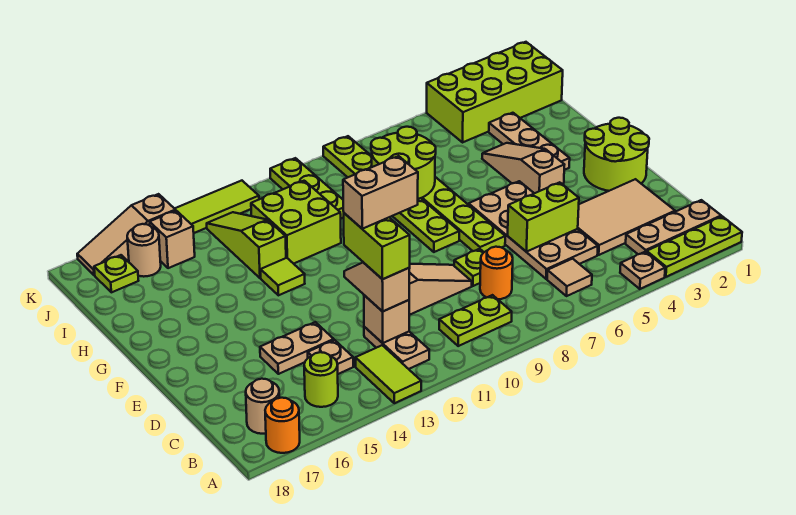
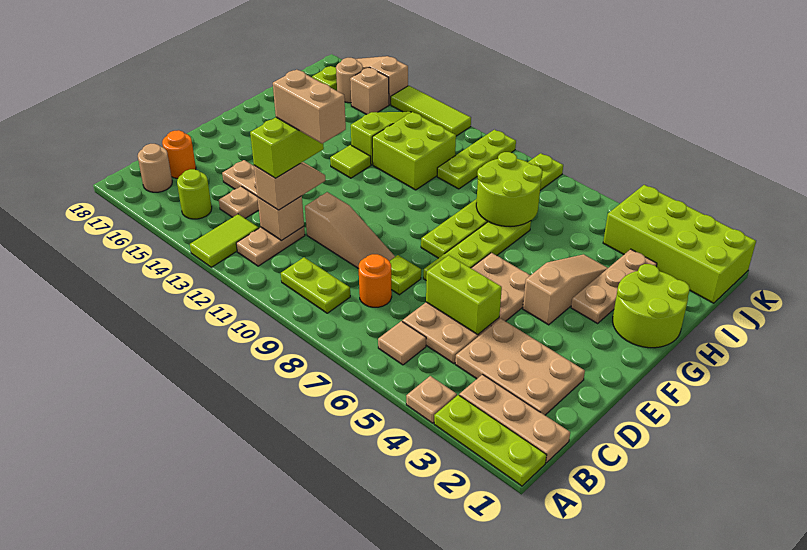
orange round brick A17 level 1 -> orange round brick C17 level 1
tan tile C2:D4 level 1 -> tan plate C2:D4 level 1
lime round brick E1:F2 level 1 -> lime round brick G1:H2 level 1

